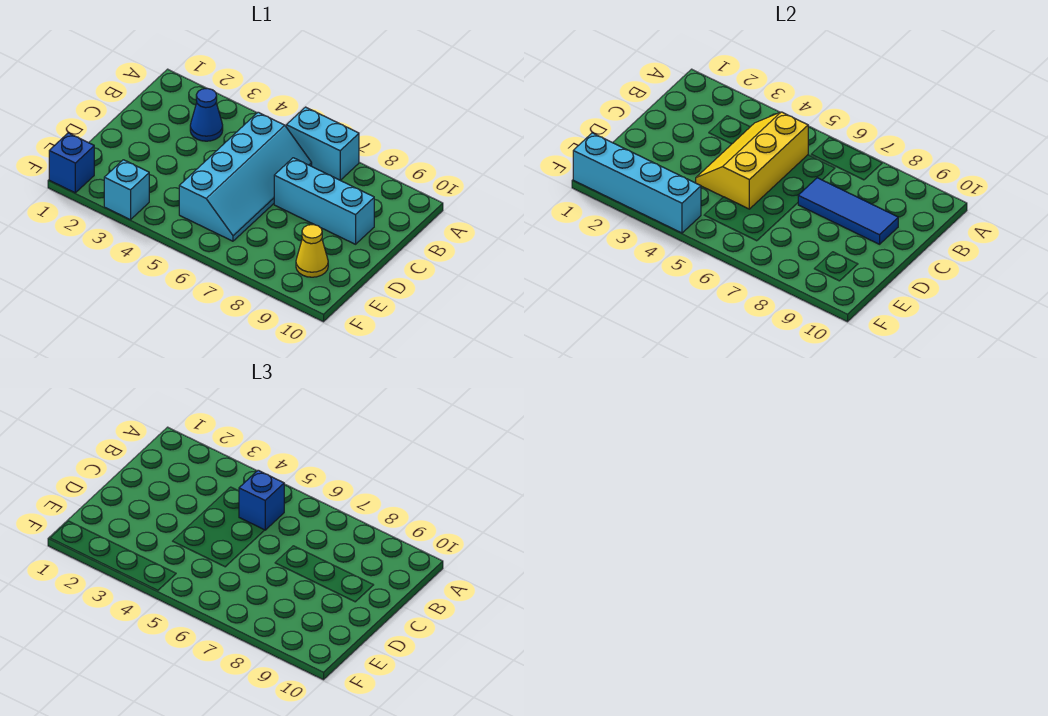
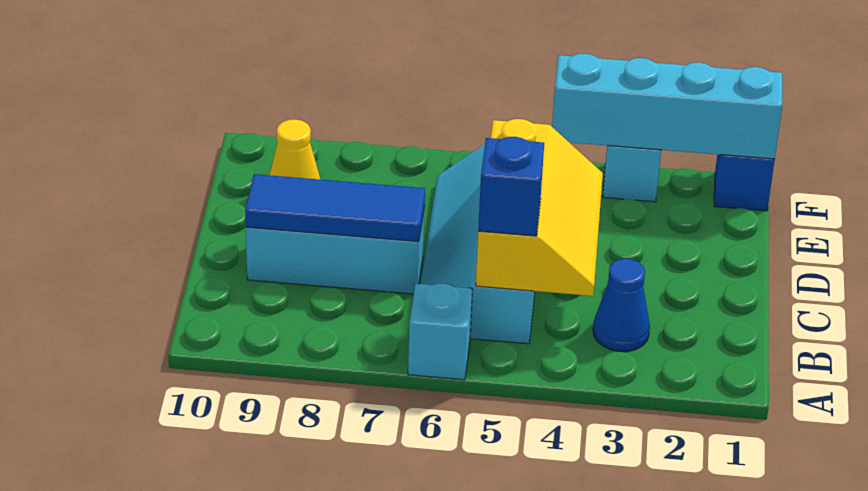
cyan brick A6:A7 level 1 -> cyan brick A6 level 1

